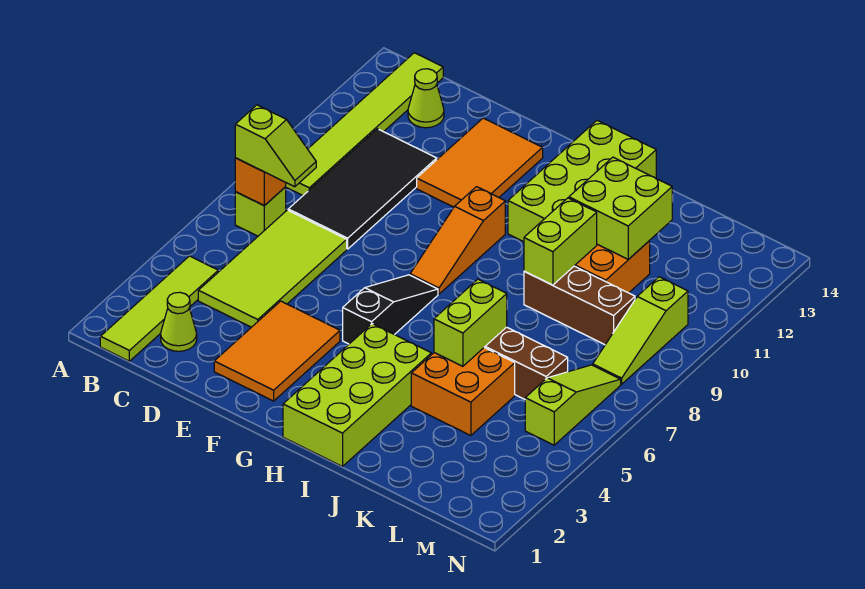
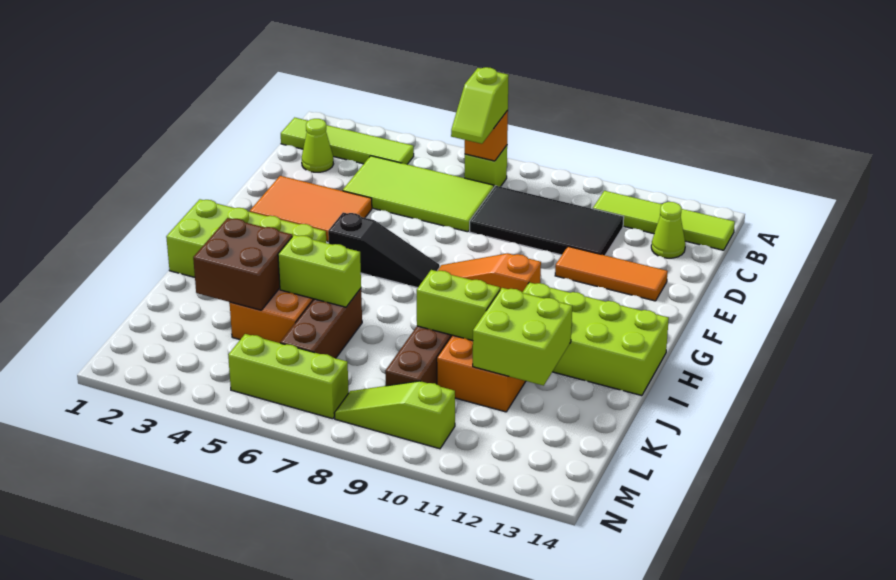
lime tile B9:B14 level 1 -> lime tile B11:B14 level 1
orange tile E11:F13 level 1 -> orange tile E11:E13 level 1
none -> brown brick J3:K4 level 2
lime slope M5:M7 level 1 top 5 -> lime brick M5:M7 level 1

